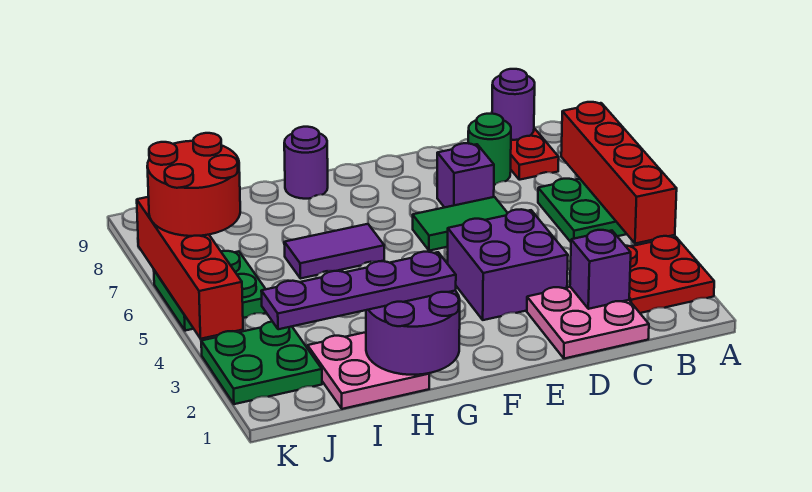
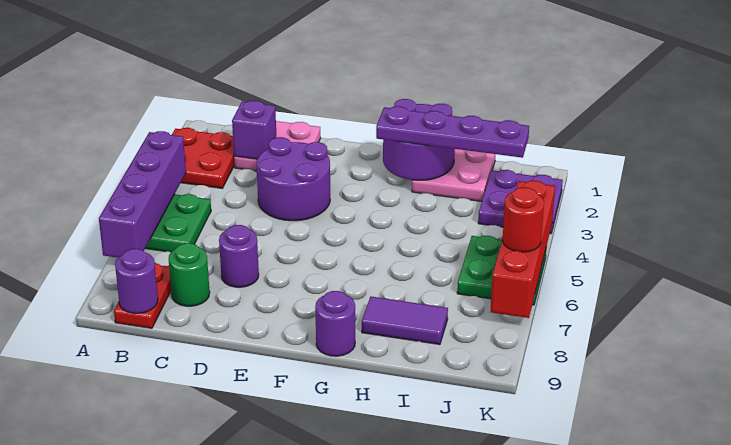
red brick A4:A7 level 2 -> purple brick A4:A7 level 2
purple brick D3:E4 level 1 -> purple round brick D3:E4 level 1
green tile D6:E6 level 1 -> none
purple brick D7 level 1 -> purple round brick D7 level 1
purple tile G6:H6 level 1 -> purple tile H8:I8 level 1
green plate J2:K3 level 1 -> purple plate J2:K3 level 1
red round brick J6:K7 level 3 -> red round brick K6 level 3

